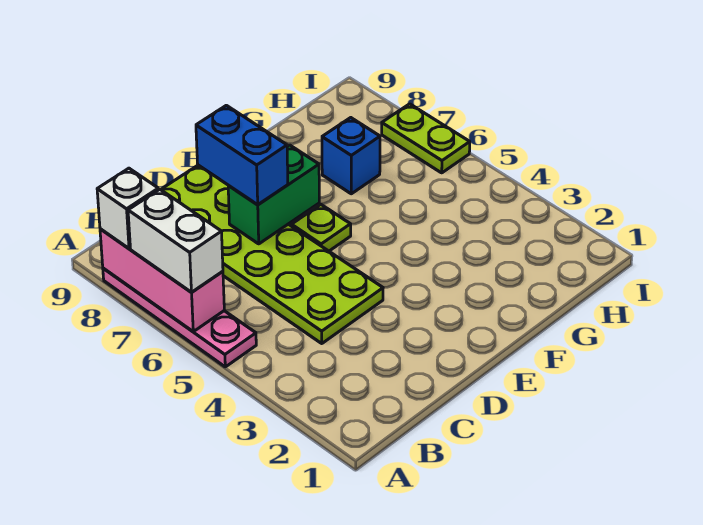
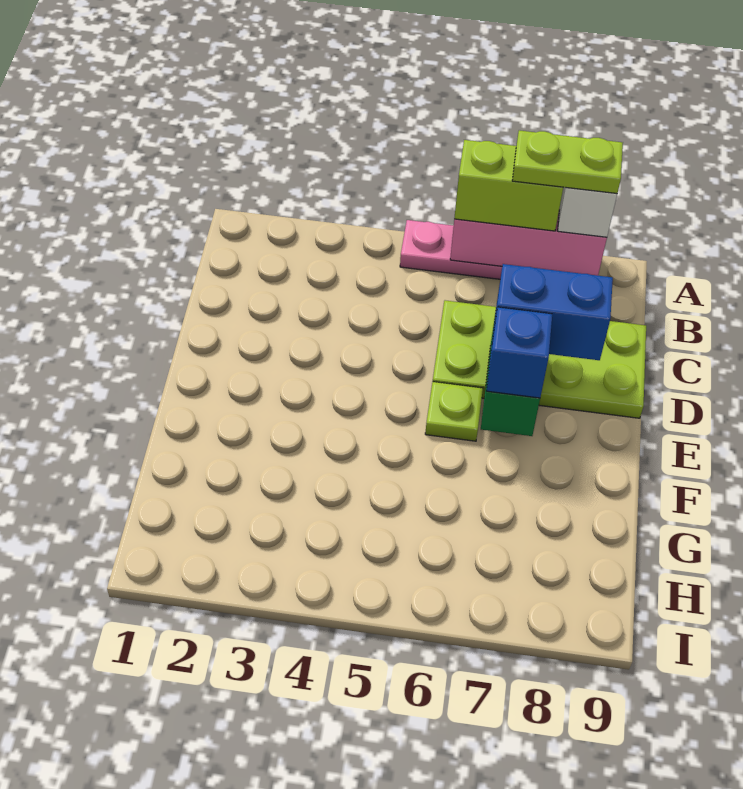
white brick A6:A7 level 3 -> lime brick A6:A7 level 3
lime plate C4:D9 level 1 -> lime plate C6:D9 level 1
blue brick G7 level 1 -> blue brick E7 level 3
lime plate I6:I7 level 1 -> lime plate A7:A8 level 4

